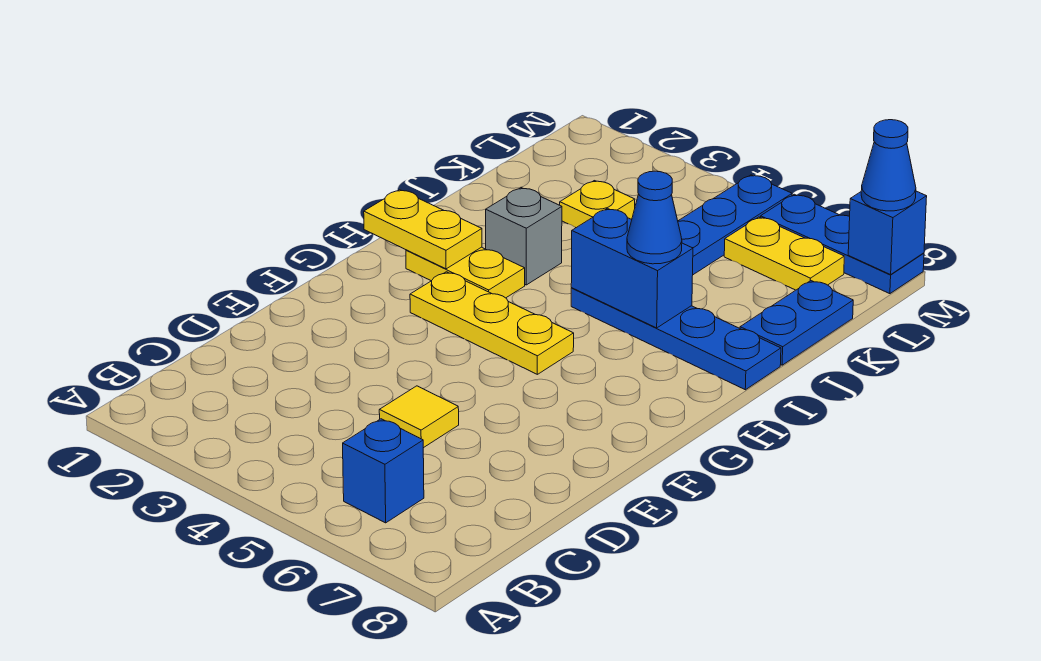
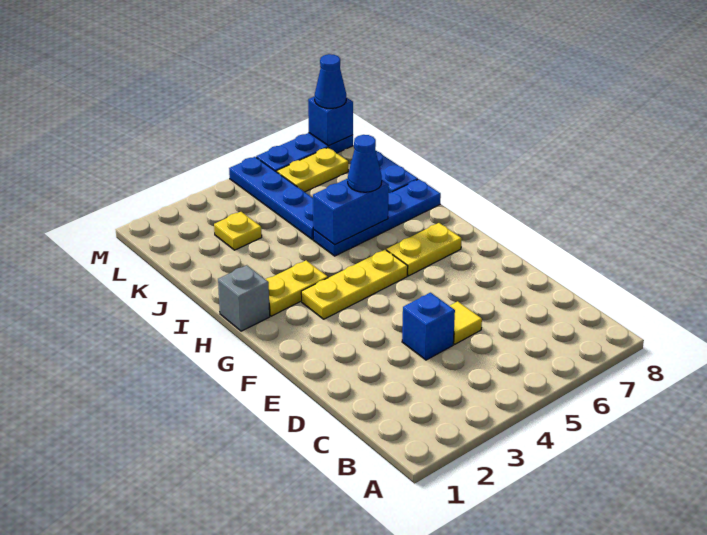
blue brick B6 level 1 -> blue brick D4 level 1
yellow plate H1:H2 level 2 -> yellow plate G6:G7 level 1
grey brick I3 level 1 -> grey brick H1 level 1

